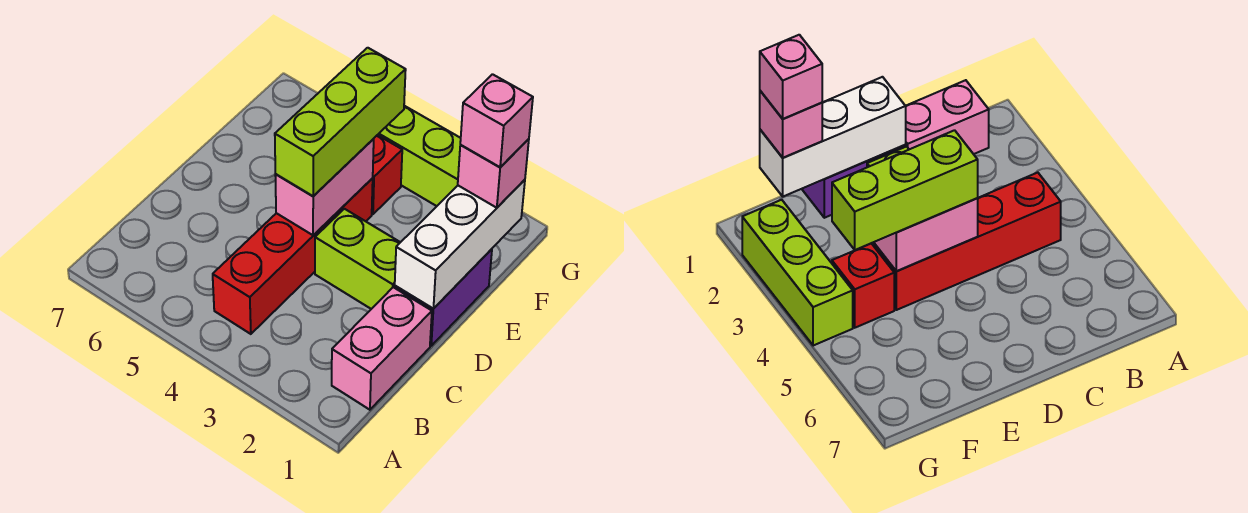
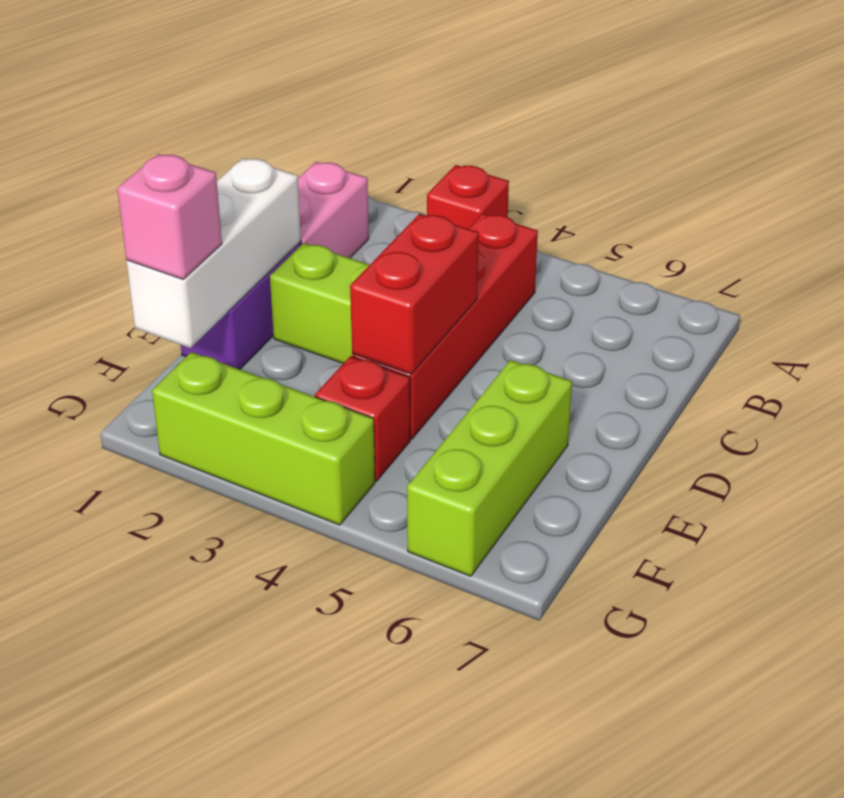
none -> red brick A3 level 1
pink brick D4:E4 level 2 -> red brick D4:E4 level 2
lime brick D4:F4 level 3 -> lime brick E6:G6 level 1
pink brick F1 level 4 -> none

